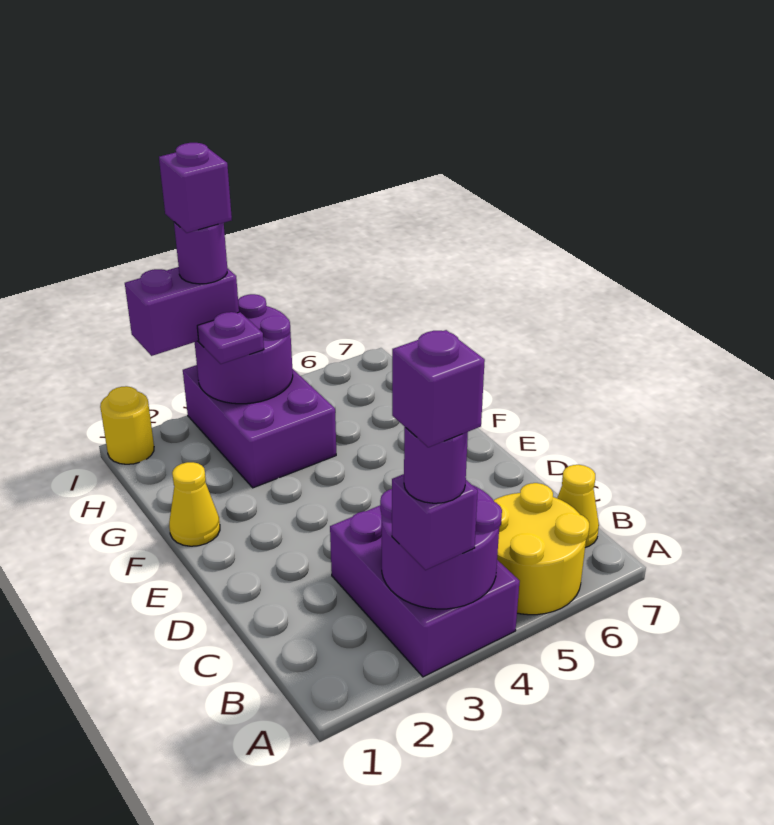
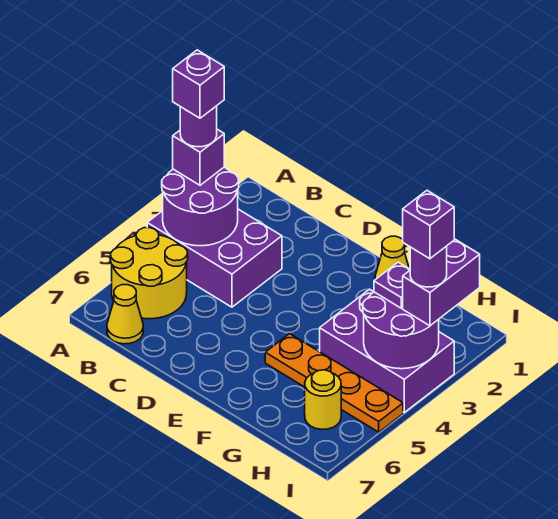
none -> orange plate F5:I5 level 1
yellow round brick I1 level 1 -> yellow round brick H6 level 1

